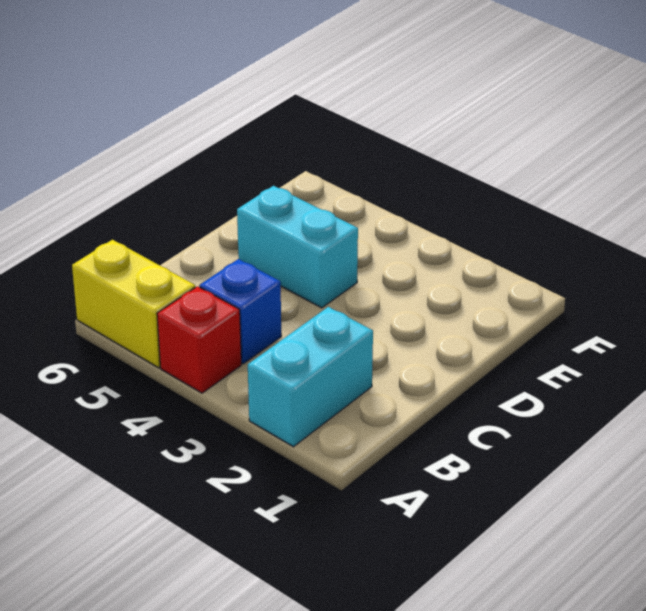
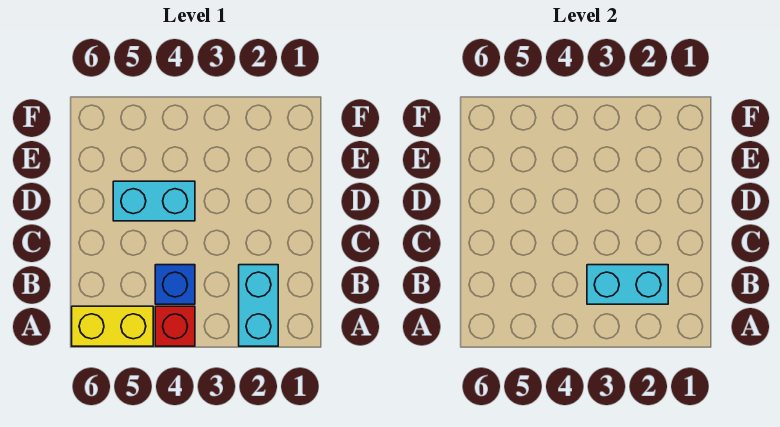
none -> cyan brick B2:B3 level 2

